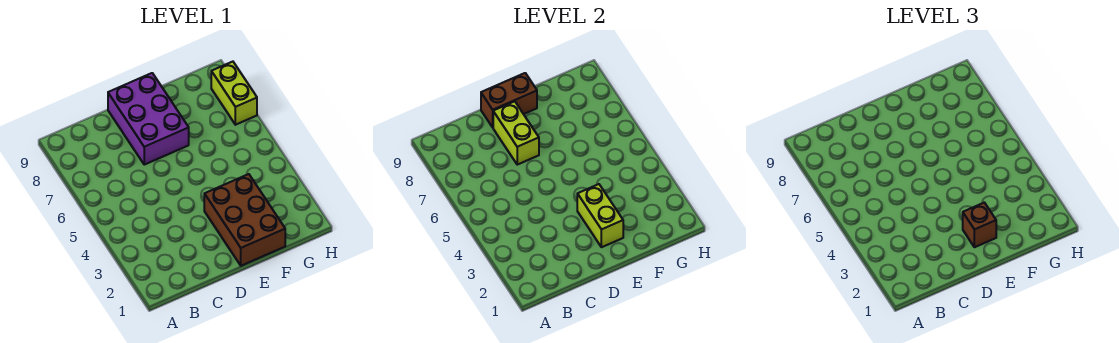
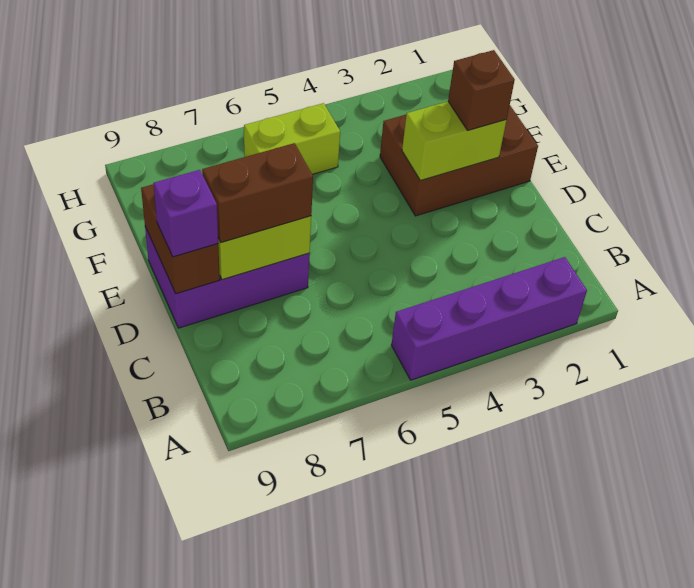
none -> purple brick A2:A5 level 1
none -> brown brick D7:D8 level 3
none -> purple brick D9 level 3
lime brick H7:H8 level 1 -> lime brick G5:G6 level 1

